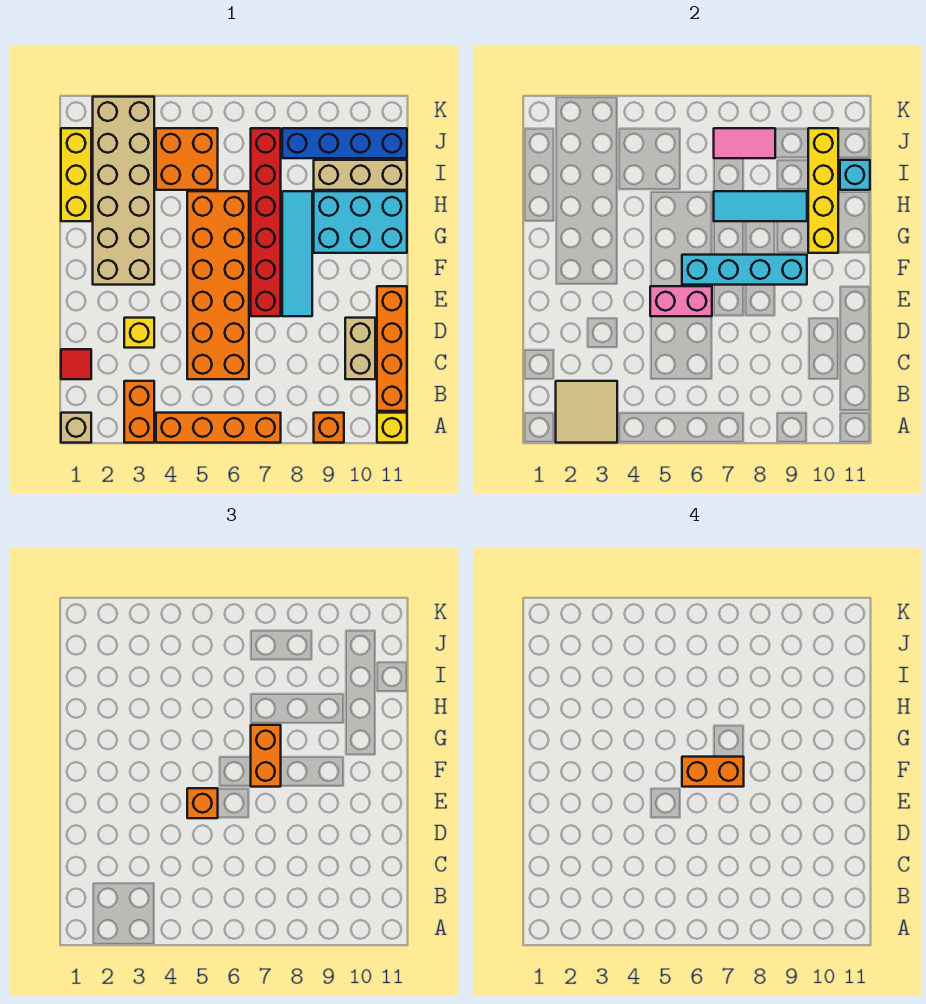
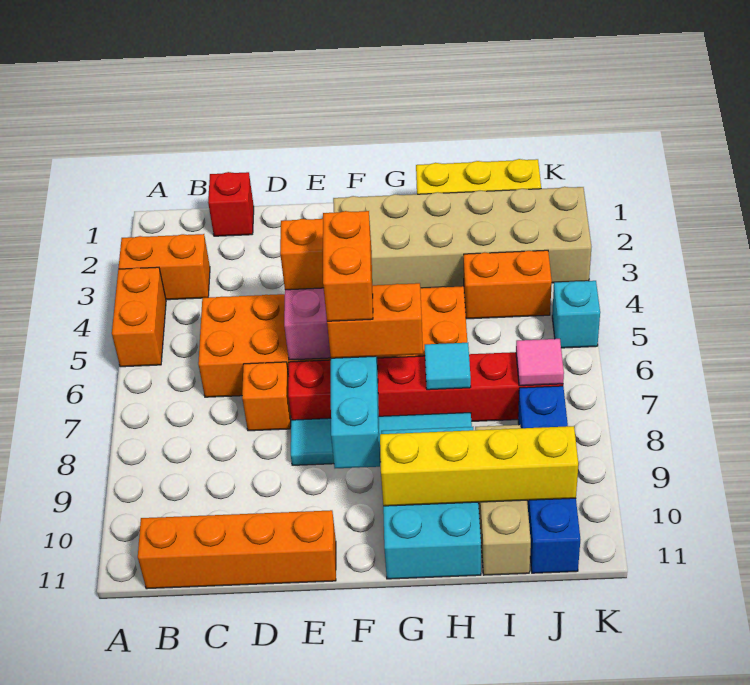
tan brick A1 level 1 -> none
tan tile A2:B3 level 2 -> none
orange brick A4:A7 level 1 -> orange brick A4:A5 level 1
orange brick A9 level 1 -> orange brick D7 level 1
yellow brick A11 level 1 -> none
red tile C1 level 1 -> red brick C1 level 1
tan brick C10:D10 level 1 -> none
yellow brick D3 level 1 -> none
cyan tile H7:H9 level 2 -> cyan tile H7 level 2
orange brick I4:J5 level 1 -> orange brick I4:J4 level 1
cyan brick I11 level 2 -> cyan brick K5 level 1
pink tile J7:J8 level 2 -> pink tile J7 level 2

